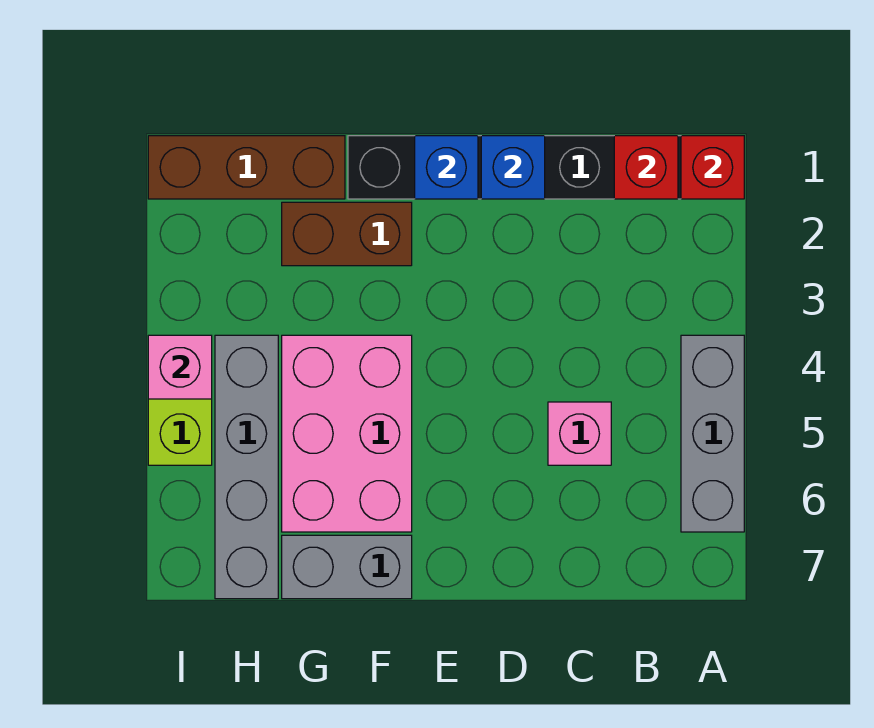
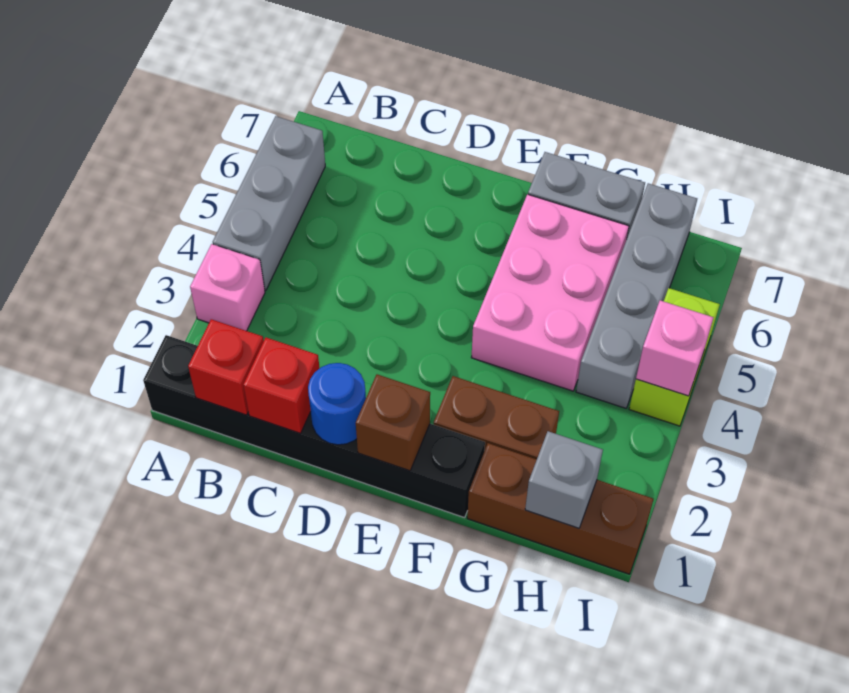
red brick A1 level 2 -> red brick C1 level 2
pink brick C5 level 1 -> pink brick A3 level 1
blue brick D1 level 2 -> blue round brick D1 level 2
blue brick E1 level 2 -> brown brick E1 level 2
none -> grey brick H1 level 2

